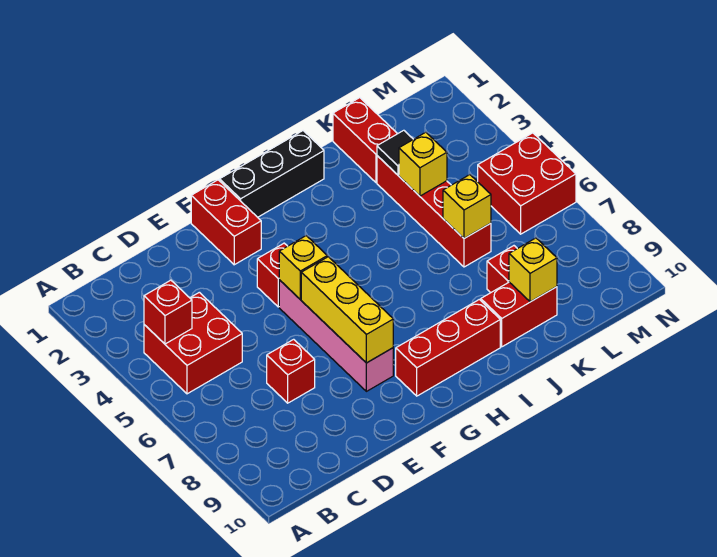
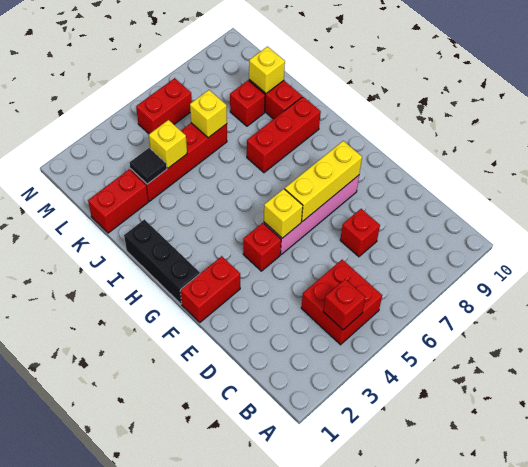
red brick G9:I9 level 1 -> red brick I7:I9 level 1
red brick M5:N6 level 1 -> red brick M5:M6 level 1

